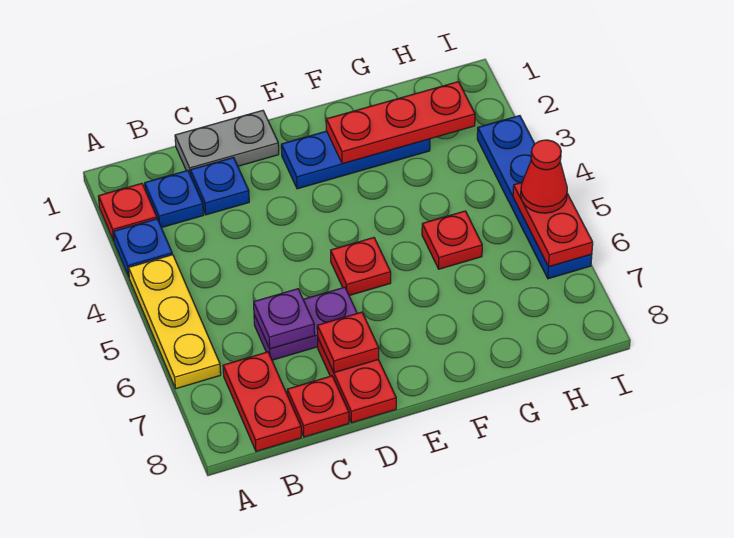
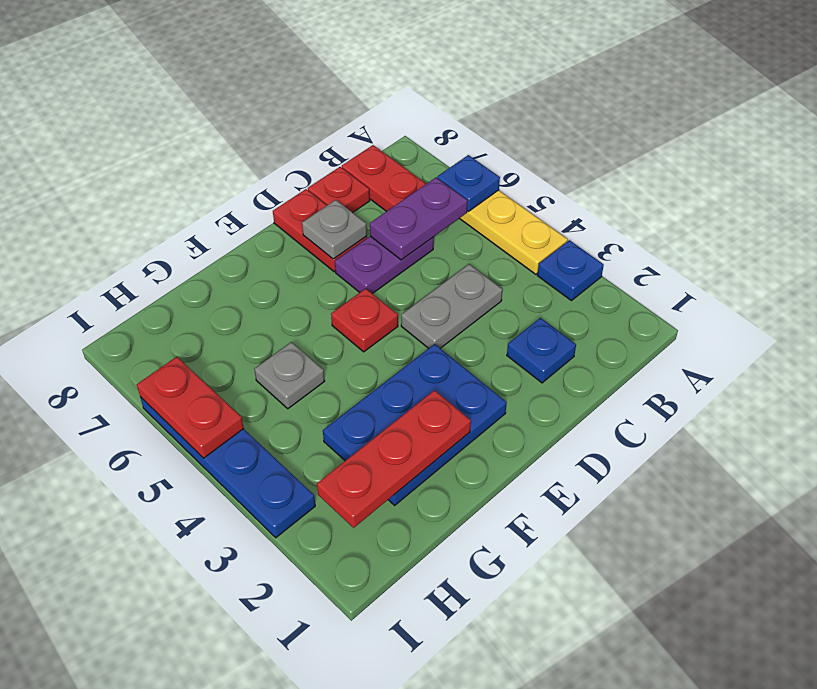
red plate A2 level 1 -> none
blue plate B2 level 1 -> blue plate A6 level 2
grey plate C1:D1 level 1 -> grey plate C4:D4 level 1
purple plate C6 level 2 -> purple plate B6:C6 level 2
red plate D7 level 2 -> grey plate D7 level 2
blue plate E2:G2 level 1 -> blue plate E2:G3 level 1
red plate G5 level 1 -> grey plate G5 level 1
red cone I5 level 3 -> none

